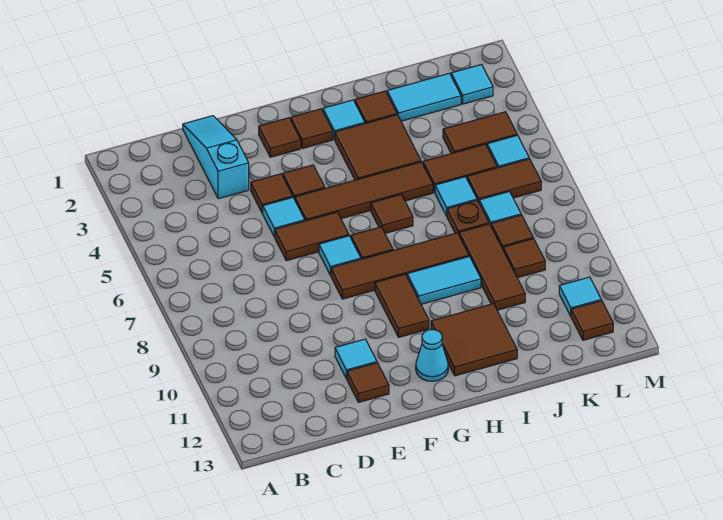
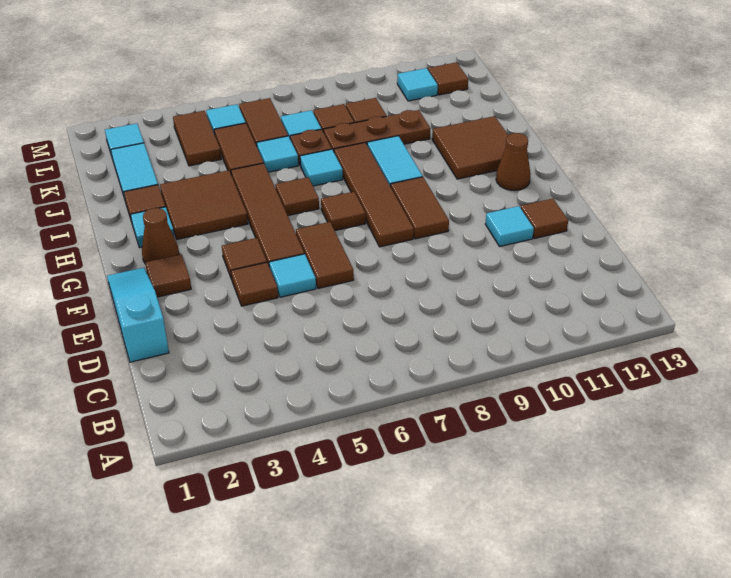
cyan slope D1:D3 level 1 top 3 -> cyan slope D1:F1 level 1 top D
cyan tile F7 level 1 -> cyan tile I7 level 1
brown tile G2 level 1 -> brown cone G2 level 1
brown tile G9:G10 level 1 -> brown tile F9:G9 level 1
cyan cone G12 level 1 -> brown cone G12 level 1
brown tile J8:J10 level 1 -> brown plate J8:J10 level 1

